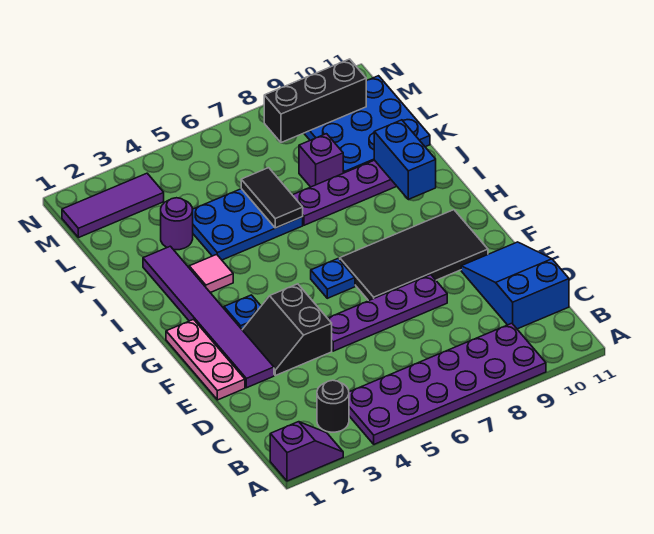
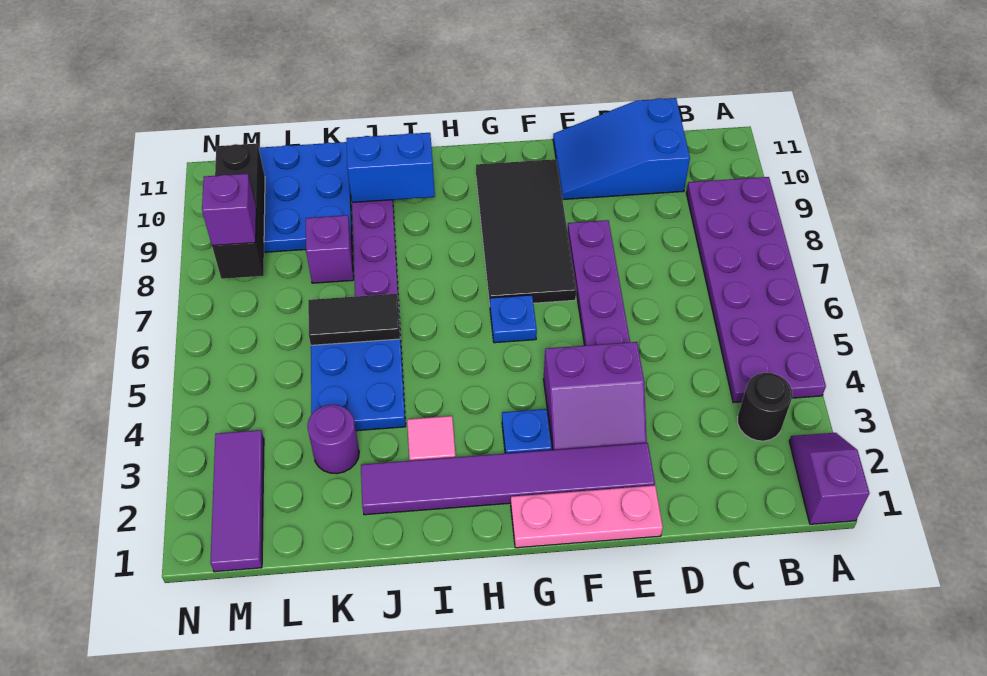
black slope E3:F4 level 1 top 4 -> purple slope E3:F4 level 1 top 4
none -> purple brick M8 level 3

